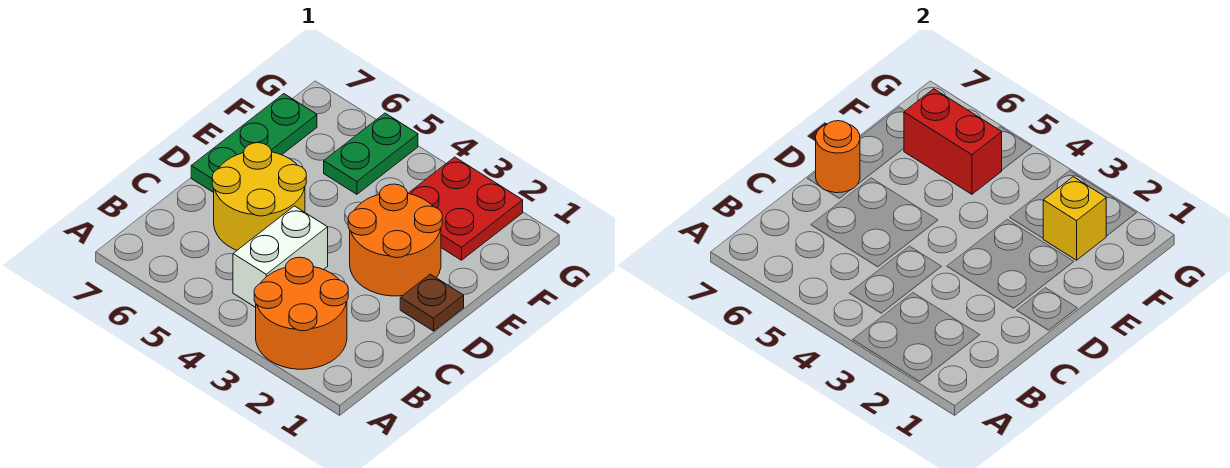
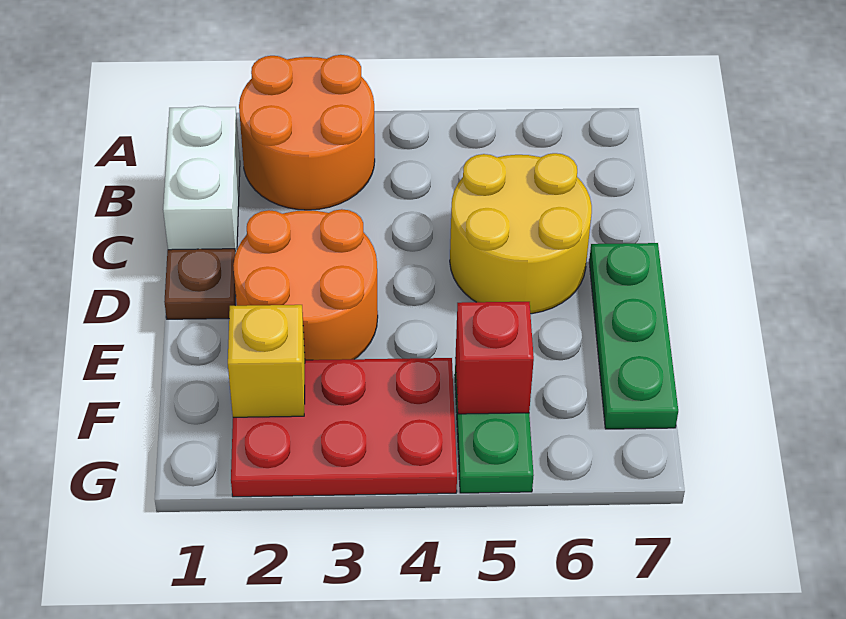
white brick B4:C4 level 1 -> white brick B1:C1 level 1
orange round brick D7 level 2 -> none
red plate F2:G3 level 1 -> red plate F2:G4 level 1
red brick F5:F6 level 2 -> red brick F5 level 2

